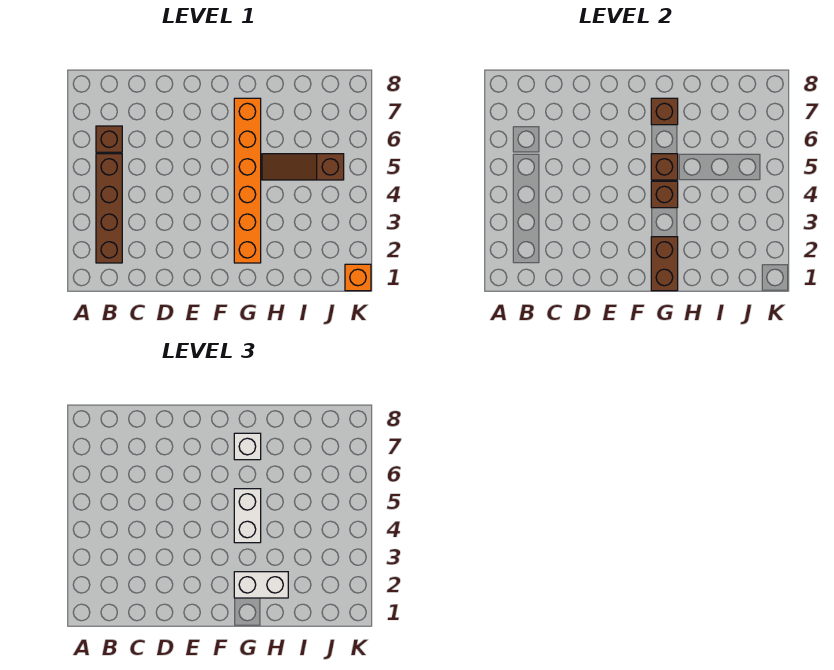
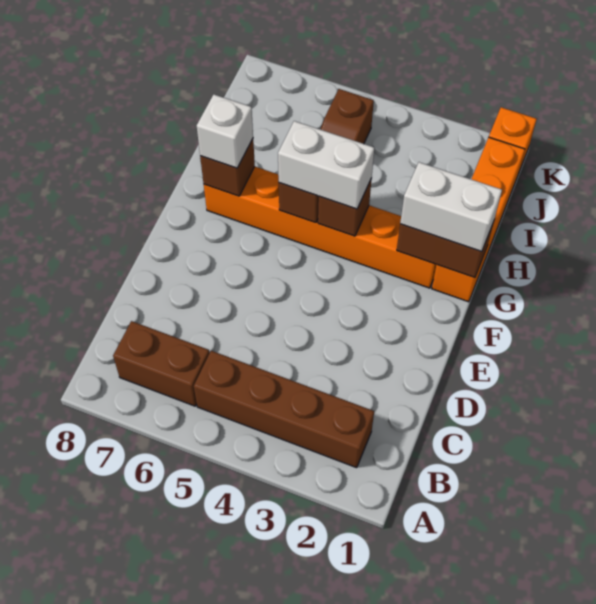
brown brick B6 level 1 -> brown brick B6:B7 level 1
none -> orange brick G1:J1 level 1
white brick G2:H2 level 3 -> white brick G1:G2 level 3

